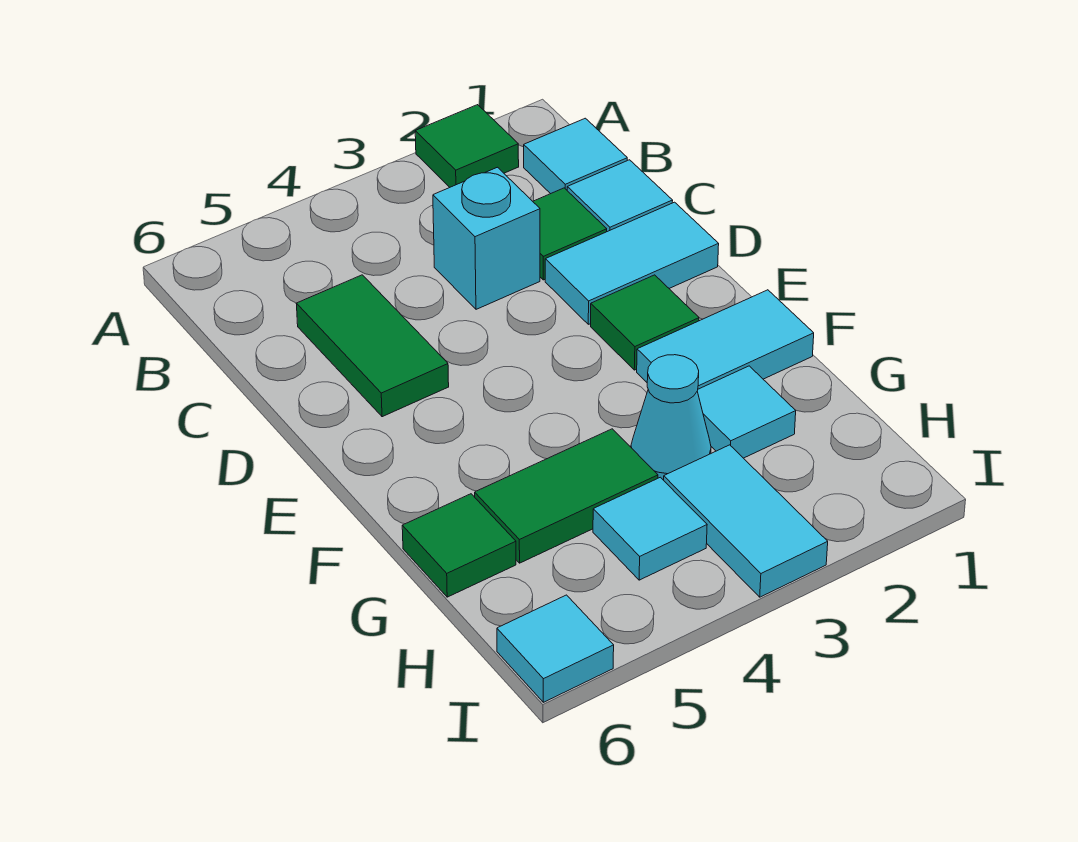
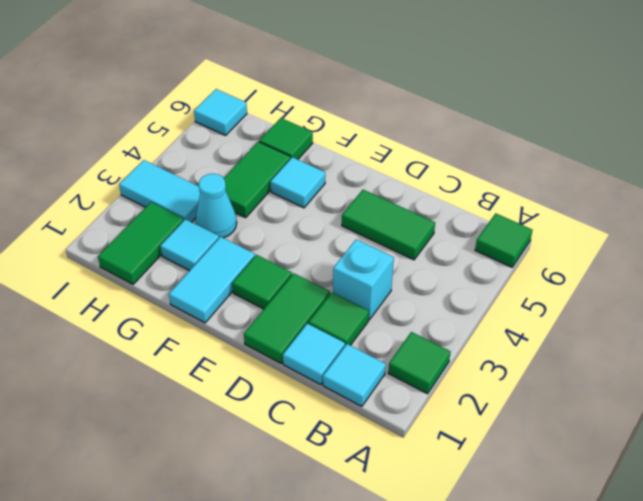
none -> green tile A6 level 1
cyan tile D1:D2 level 1 -> green tile D1:D2 level 1
none -> green tile H1:H2 level 1
cyan tile H4 level 1 -> cyan tile F5 level 1

